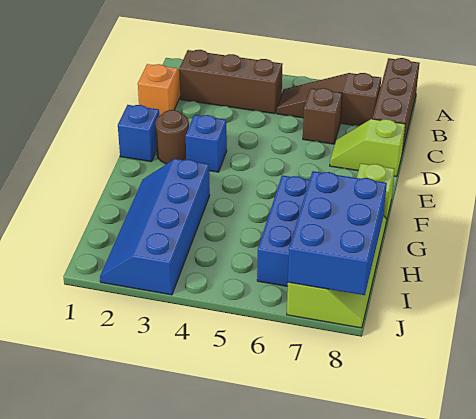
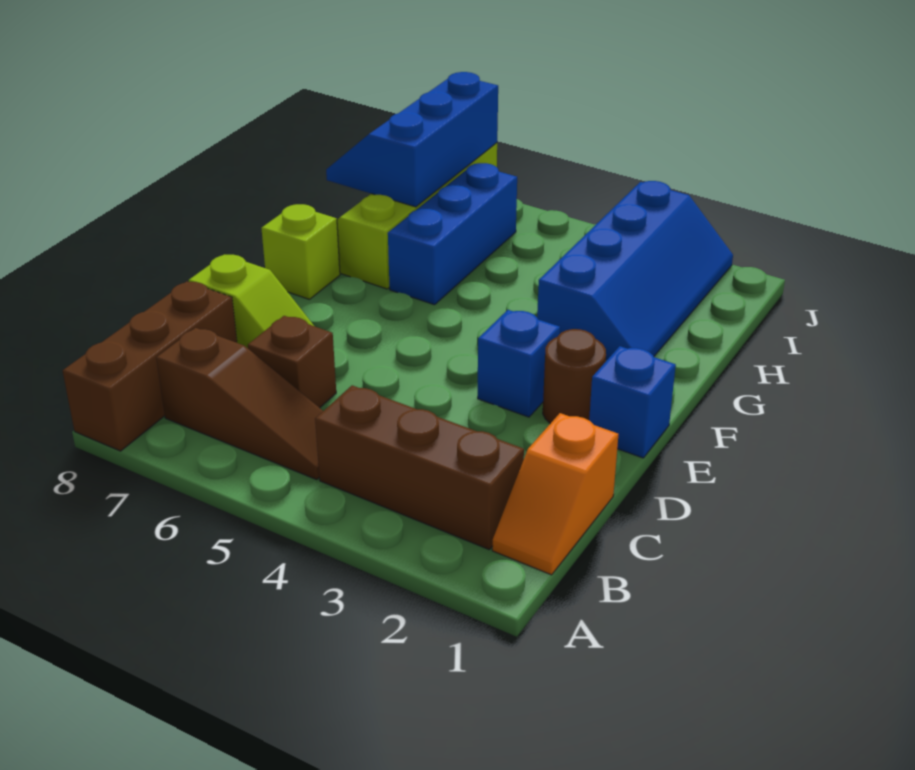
blue brick H7:J8 level 2 -> blue slope H7:J8 level 2 top 7

